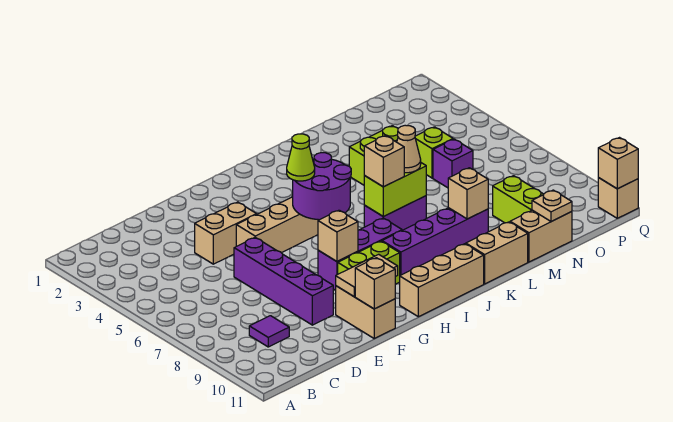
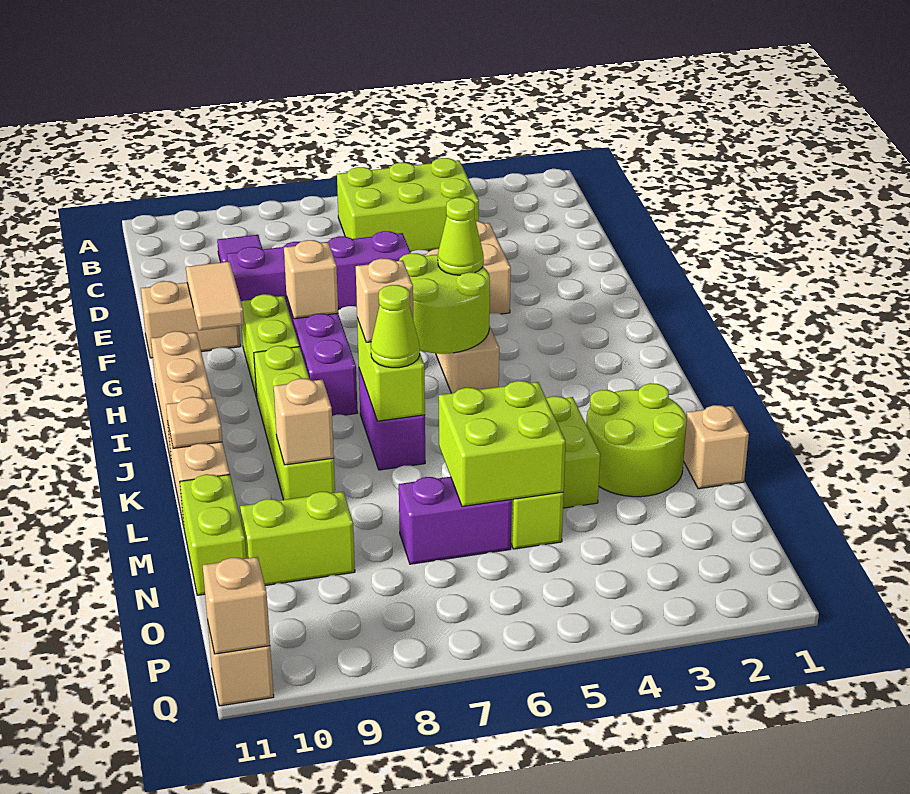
none -> lime brick B4:C6 level 1
tan brick F11 level 2 -> tan brick M1 level 1
purple round brick H5:I6 level 2 -> lime round brick H5:I6 level 2
purple brick I9:L9 level 1 -> lime brick I9:L9 level 1
tan cone K7 level 3 -> lime cone K7 level 3
none -> lime round brick L2:M3 level 1
none -> lime brick M5:N6 level 2
tan brick M11:N11 level 1 -> lime brick M11:N11 level 1
purple brick N6 level 1 -> purple brick N6:N7 level 1
tan plate N11 level 2 -> tan plate K11 level 2

